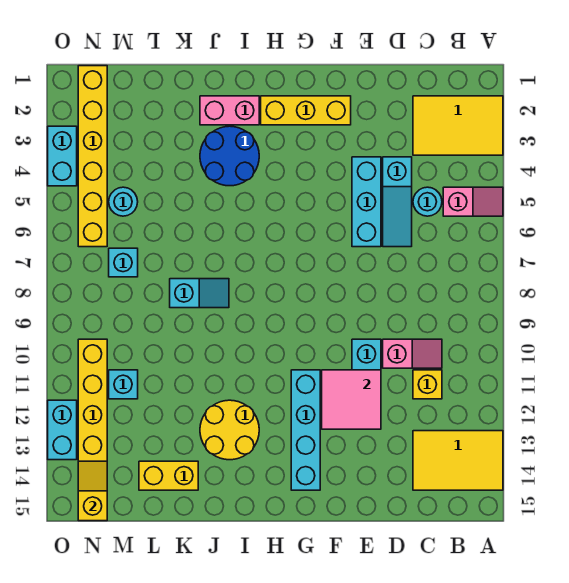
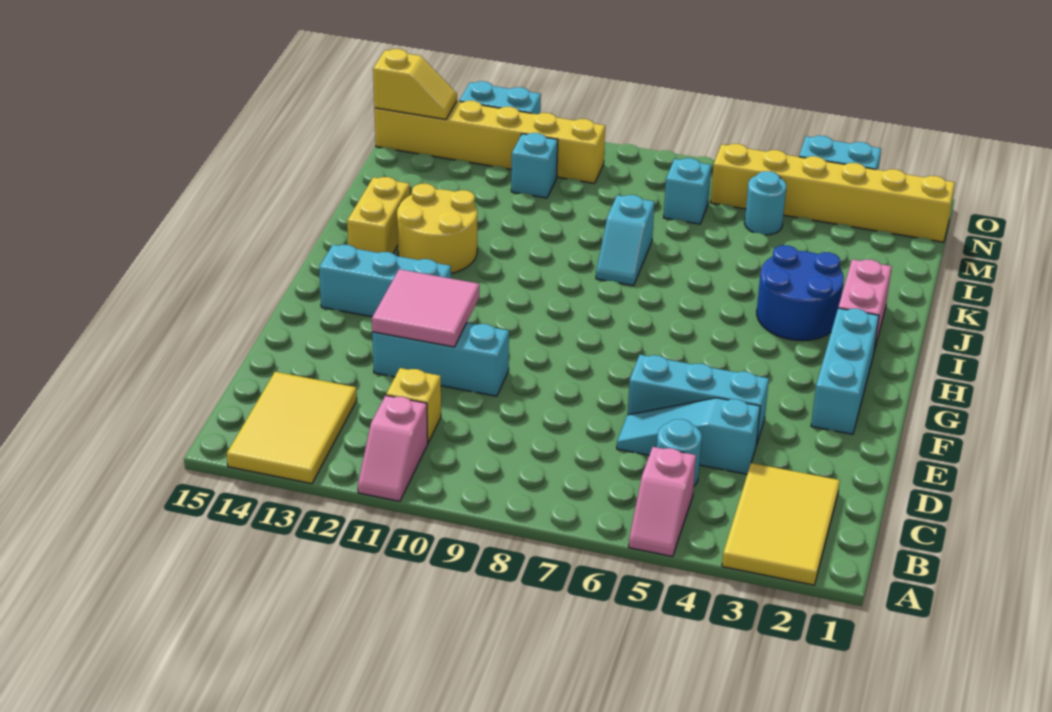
pink slope C10:D10 level 1 top D -> pink slope A11:B11 level 1 top B
yellow brick F2:H2 level 1 -> cyan brick F2:H2 level 1
cyan brick G11:G14 level 1 -> cyan brick G12:G14 level 1
yellow brick K14:L14 level 1 -> yellow brick I14:J14 level 1

